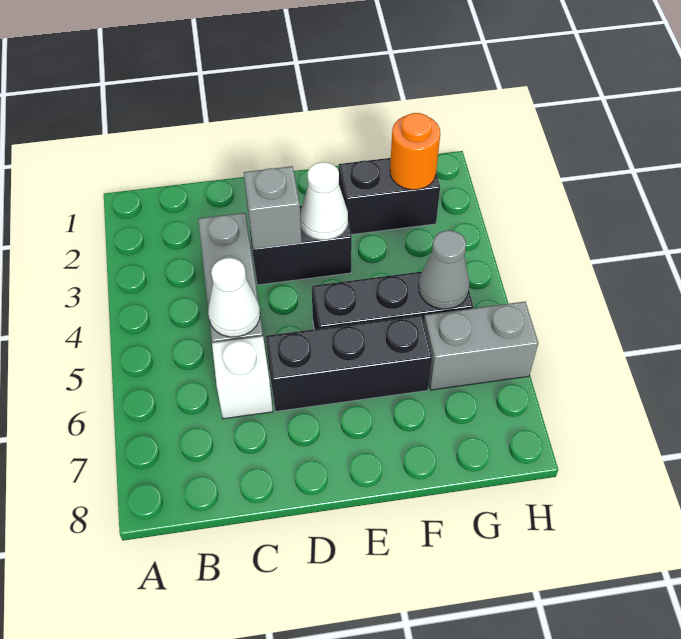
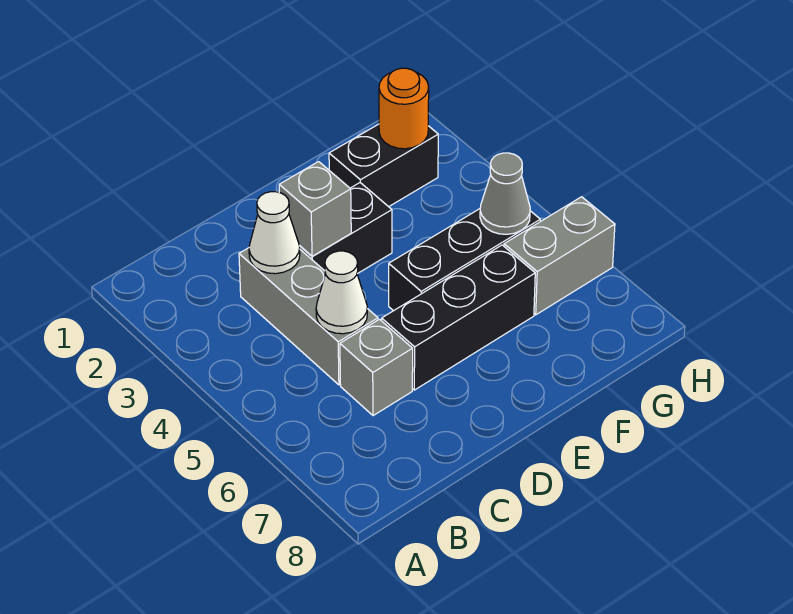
white brick C6 level 1 -> grey brick C6 level 1
white cone E3 level 2 -> white cone C3 level 2

